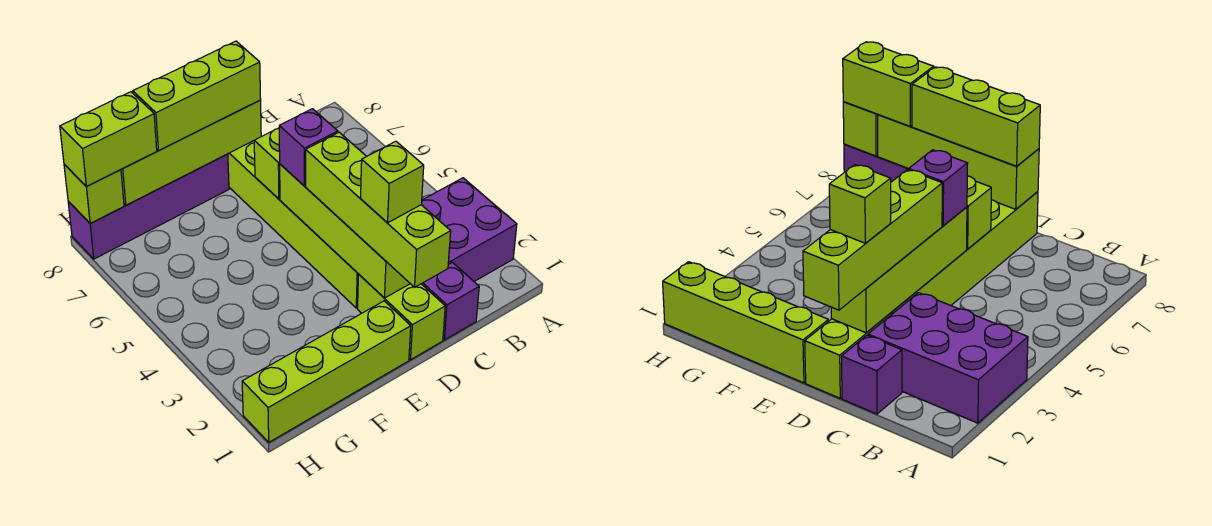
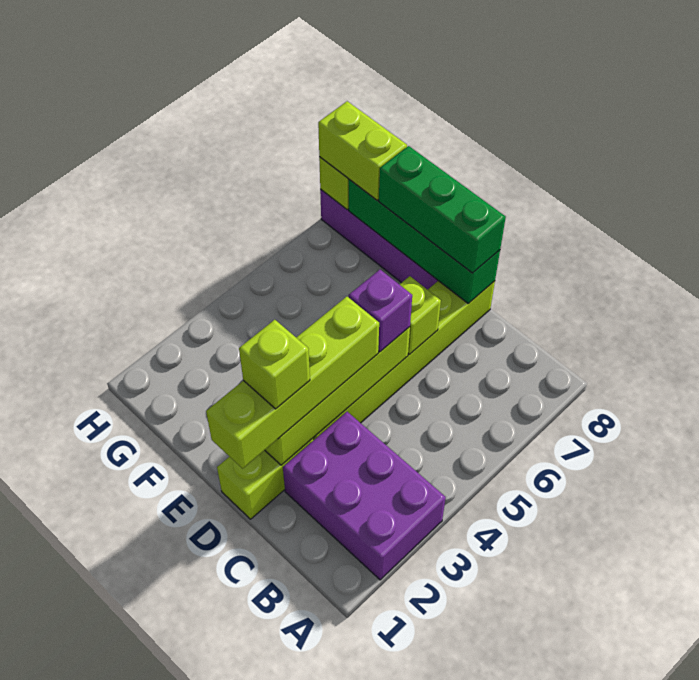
purple brick C1 level 1 -> none
lime brick D8:G8 level 2 -> green brick D8:G8 level 2
lime brick D8:F8 level 3 -> green brick D8:F8 level 3
lime brick E1:H1 level 1 -> none

